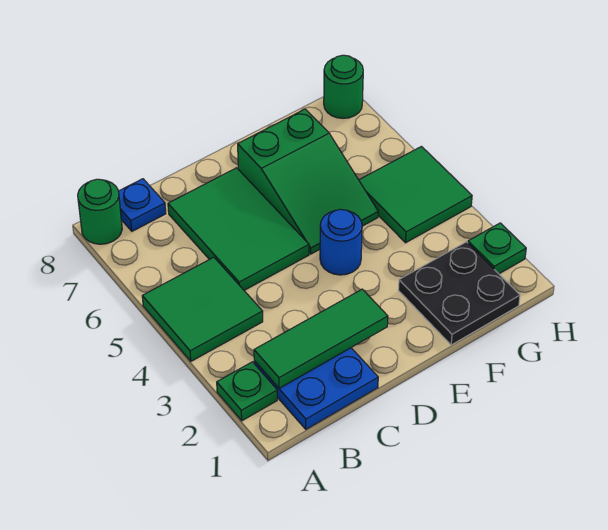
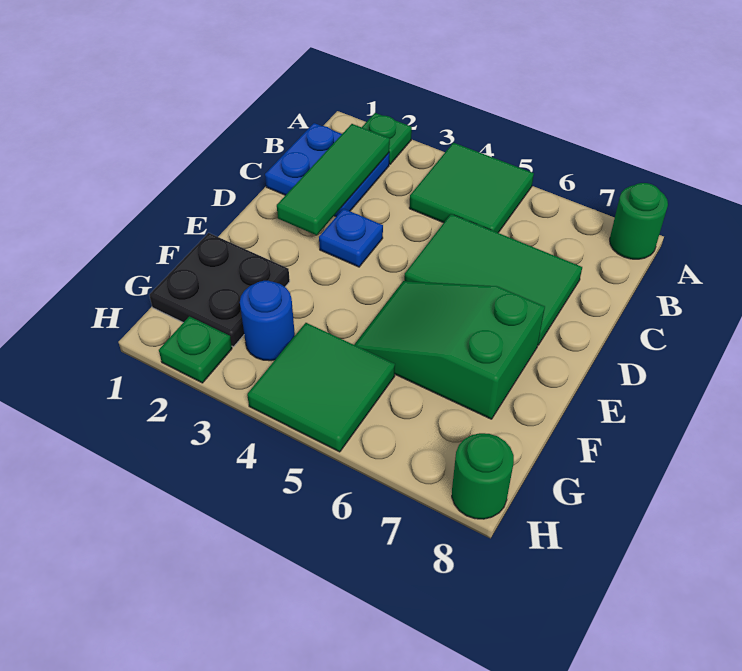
blue plate B8 level 1 -> blue plate D3 level 1
blue round brick E4 level 1 -> blue round brick G3 level 1

